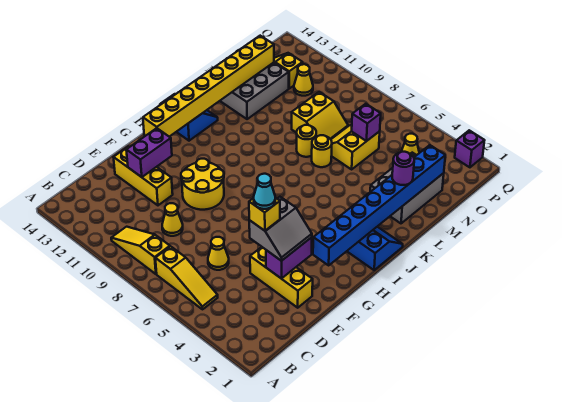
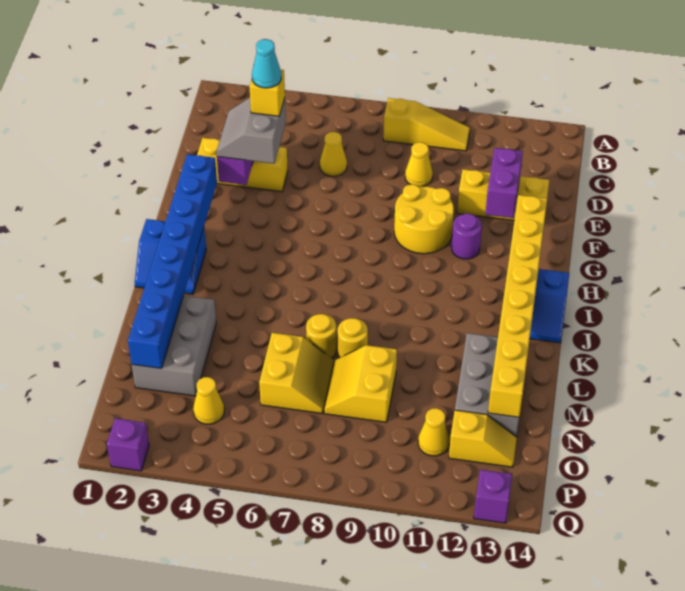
yellow slope B5:B7 level 1 top 7 -> none
purple round brick L2 level 3 -> purple round brick G11 level 1
purple brick N6 level 2 -> purple brick Q13 level 1

